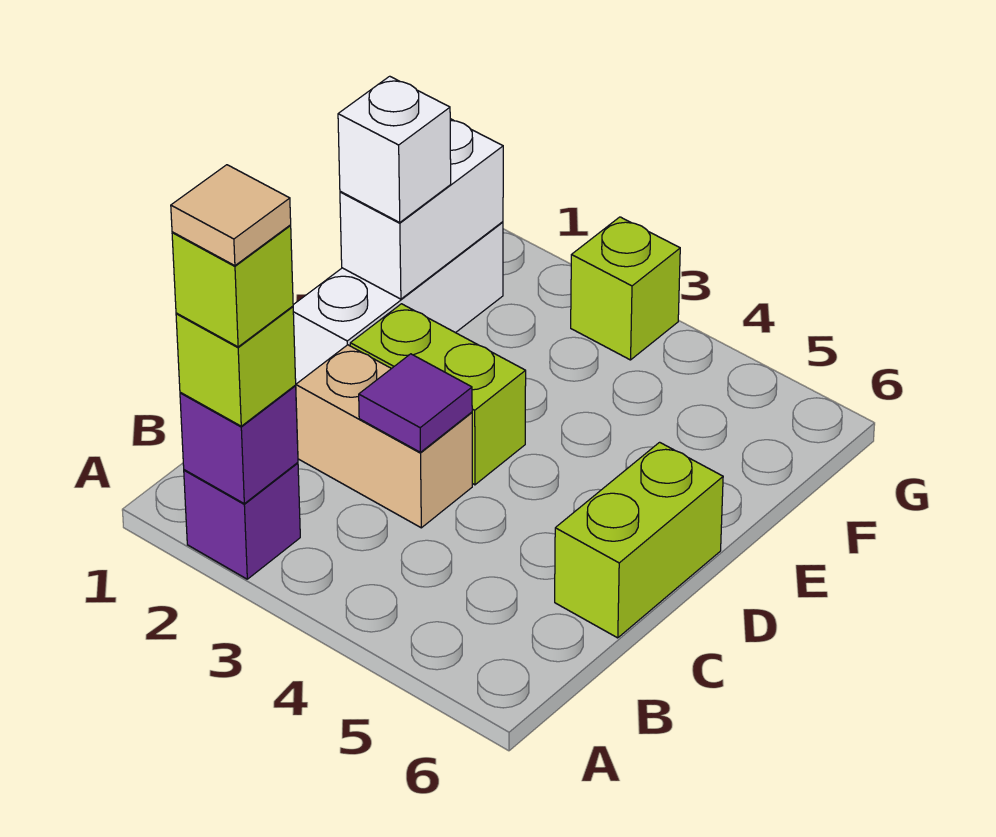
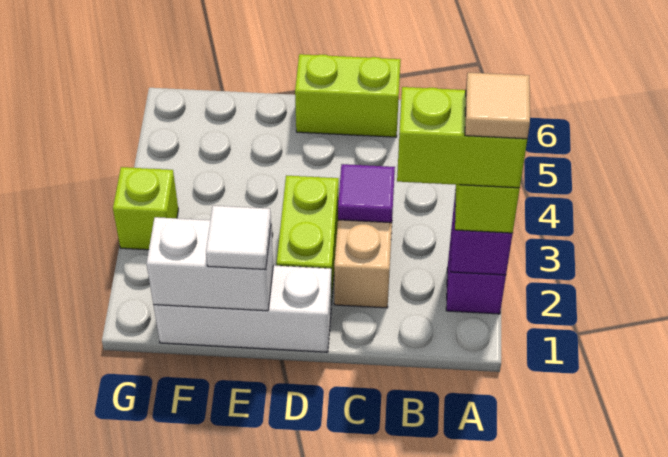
lime brick A2 level 4 -> lime brick A2:B2 level 4
white brick E1 level 3 -> white tile E1 level 3

